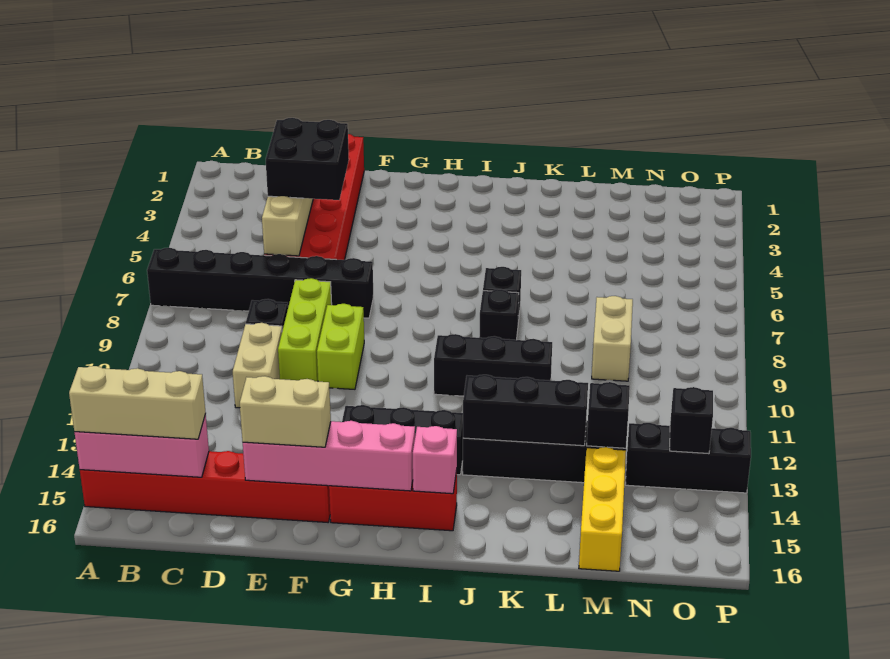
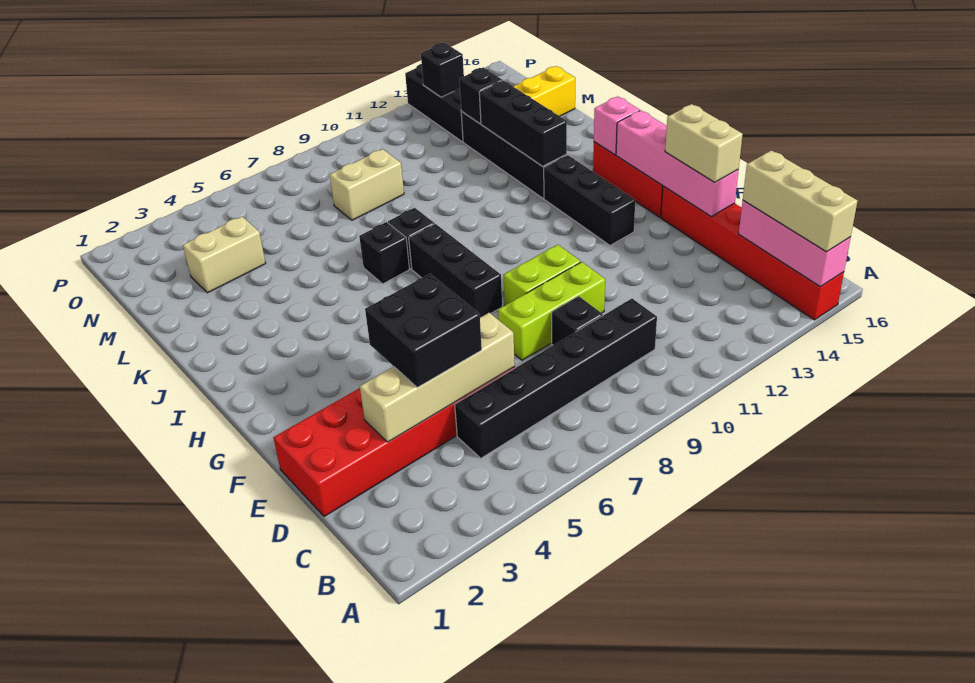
black brick A7:F7 level 1 -> black brick C5:C10 level 1
tan brick D10:D11 level 1 -> tan brick M3:M4 level 1
black brick I10:K10 level 1 -> black brick G8:I8 level 1

